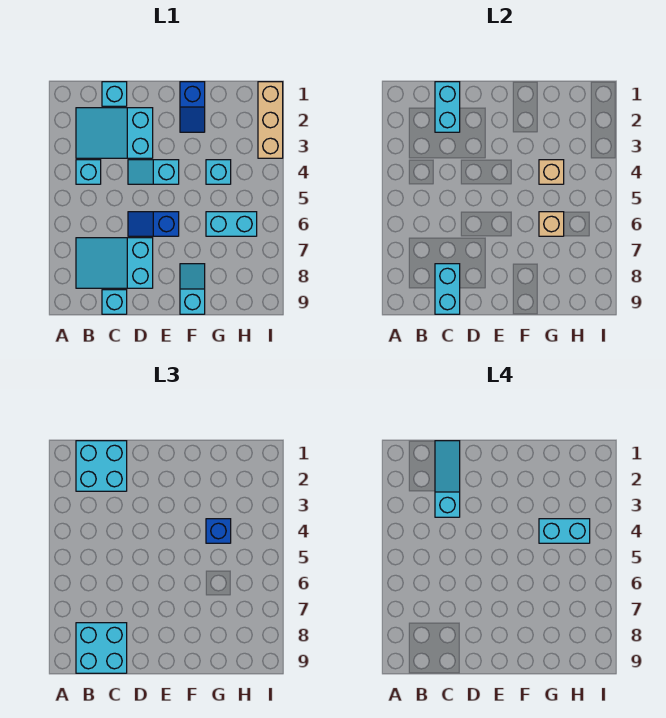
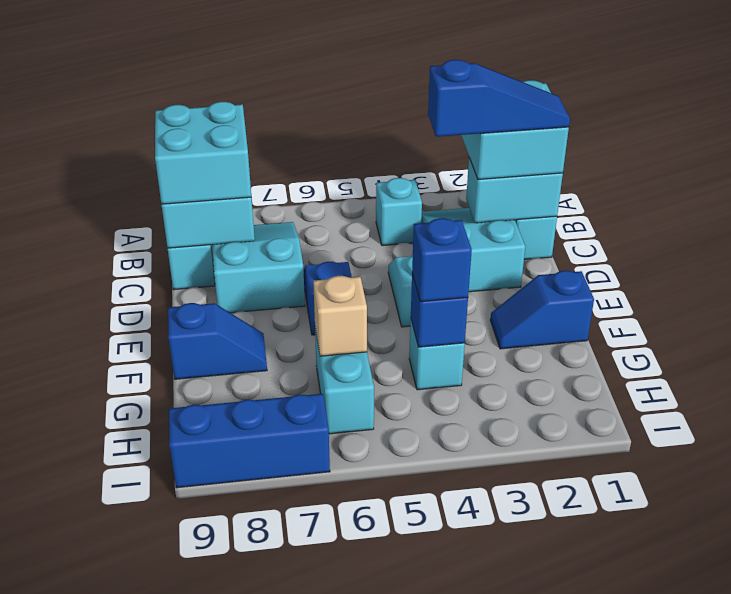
cyan slope C1:C3 level 4 top 3 -> blue slope C1:C3 level 4 top 3
cyan slope F8:F9 level 1 top 9 -> blue slope F8:F9 level 1 top 9
tan brick G4 level 2 -> blue brick G4 level 2
cyan brick G4:H4 level 4 -> none
tan brick I1:I3 level 1 -> none
none -> blue brick I7:I9 level 1

